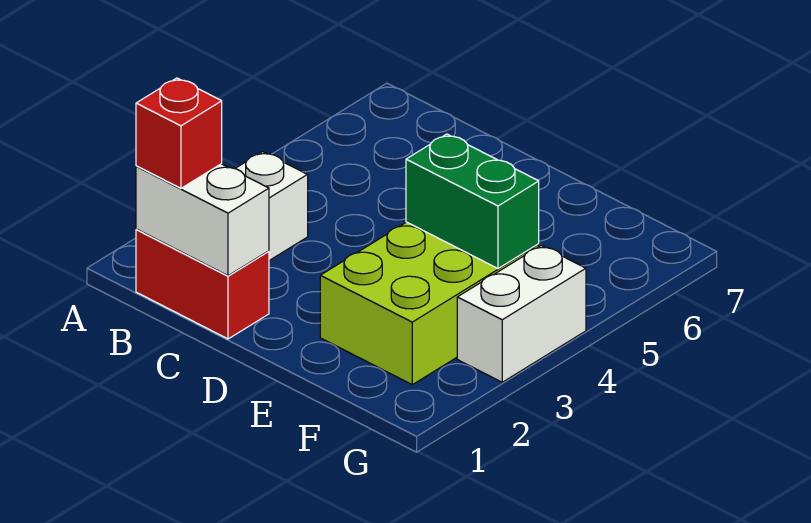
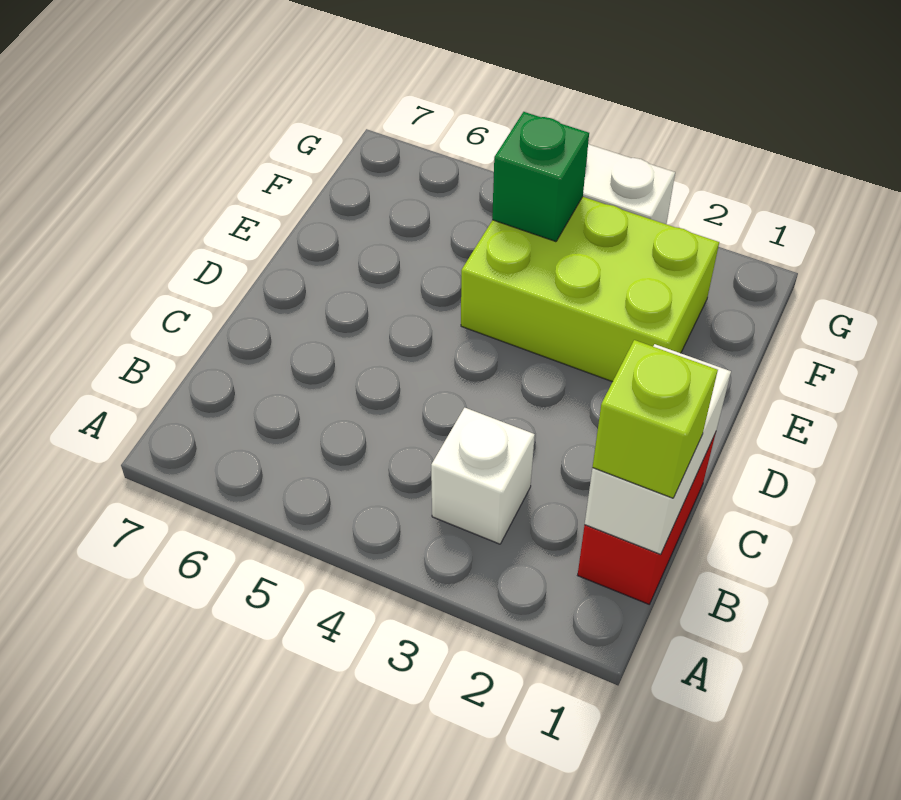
red brick B1 level 3 -> lime brick B1 level 3
green brick E4:F4 level 2 -> green brick F4 level 2

